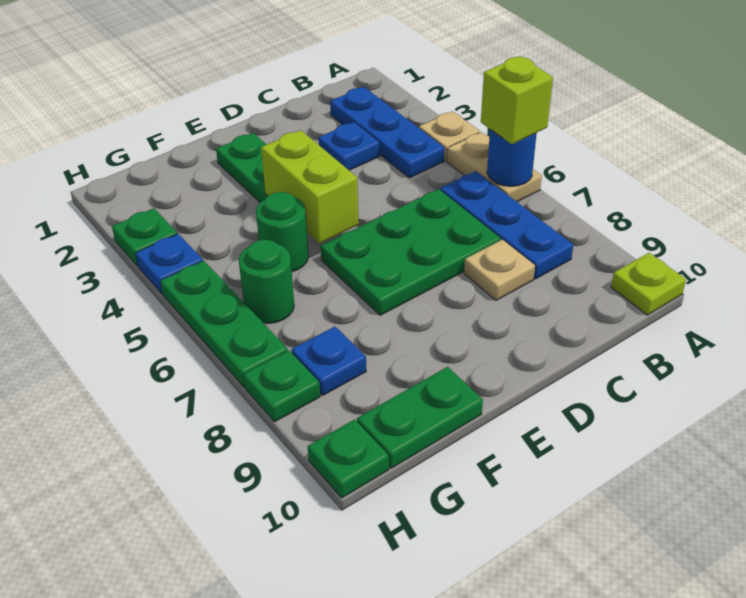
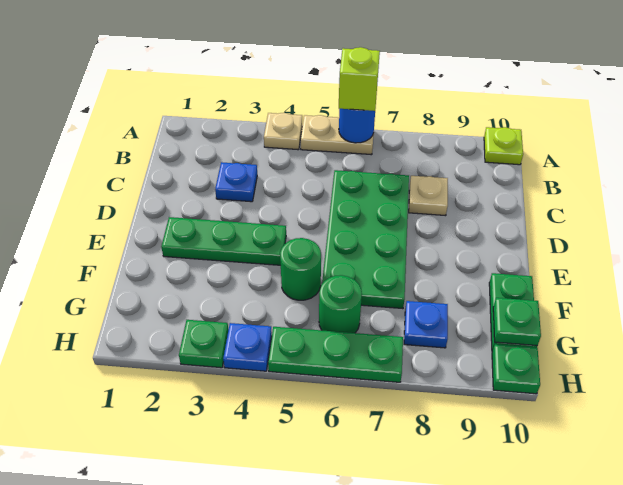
blue plate B2:B4 level 1 -> none
blue plate B6:B8 level 1 -> none
green plate C6:E7 level 1 -> green plate C6:F7 level 1
lime brick E4:E5 level 2 -> none
green plate H8 level 1 -> green plate G10 level 2

